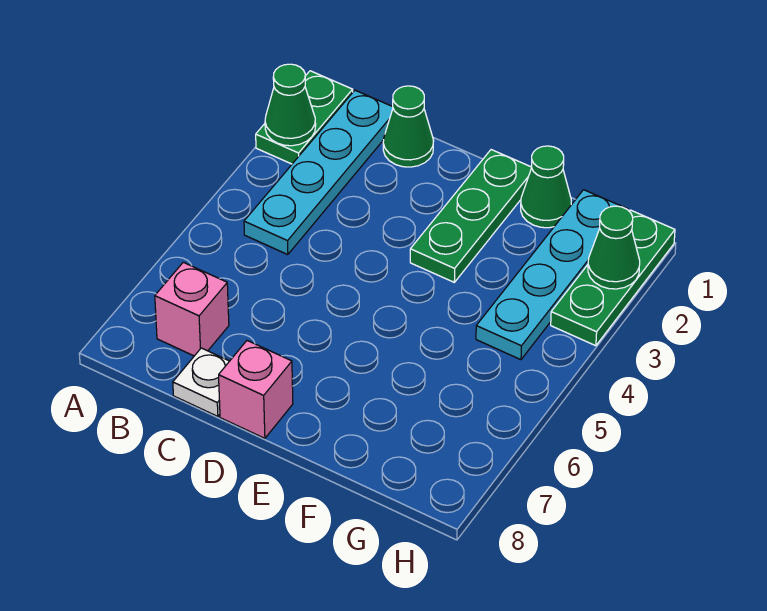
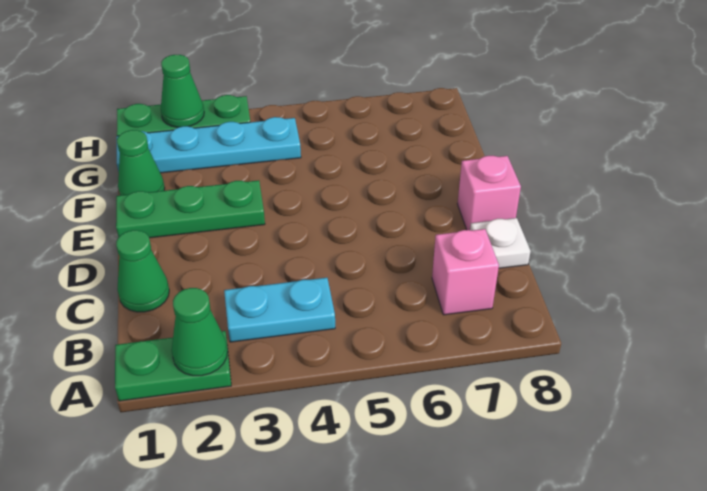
cyan plate B1:B4 level 1 -> cyan plate B3:B4 level 1

